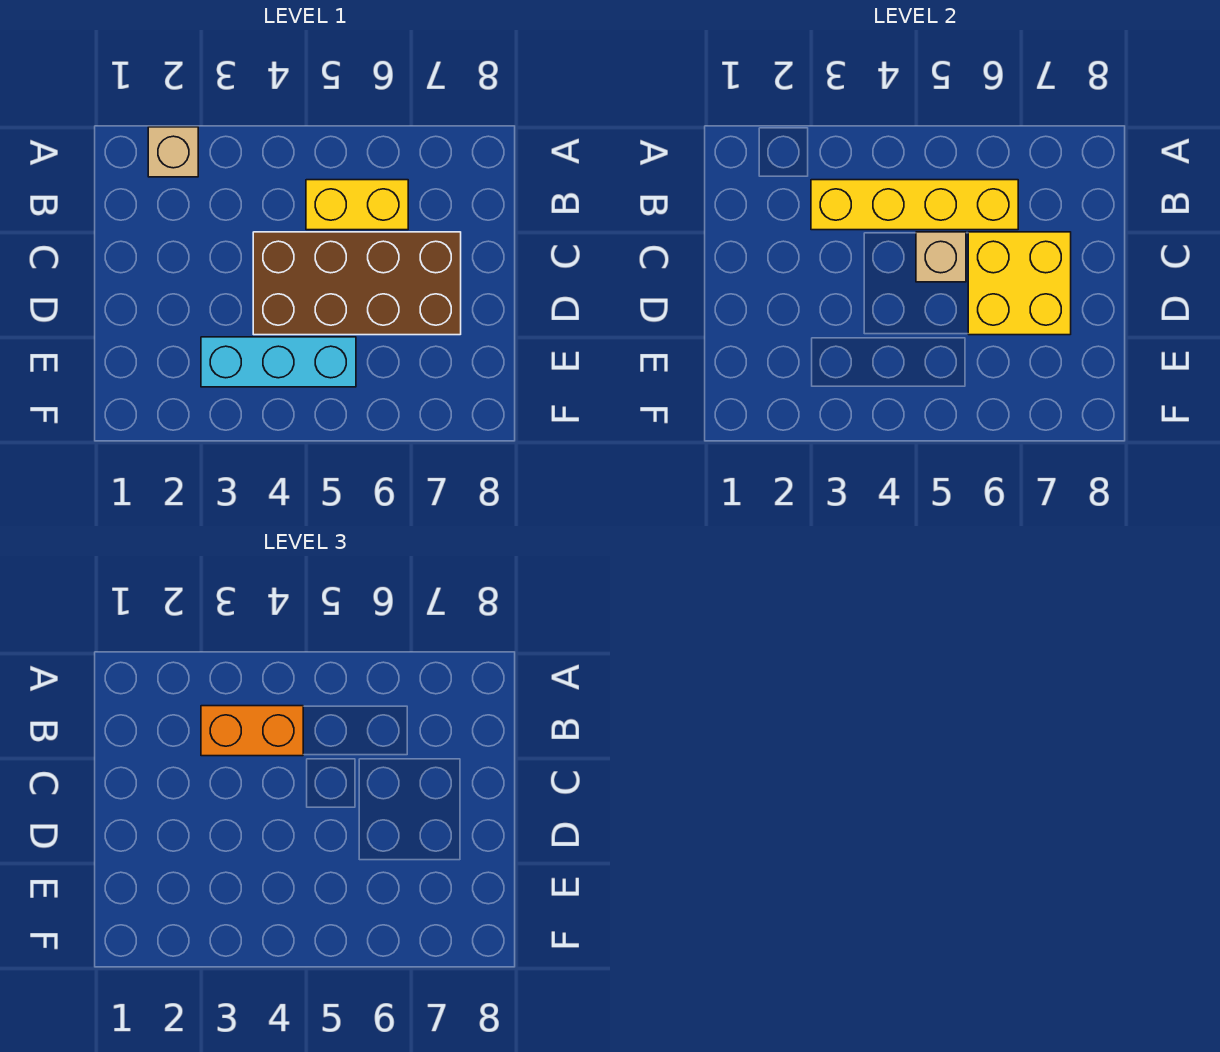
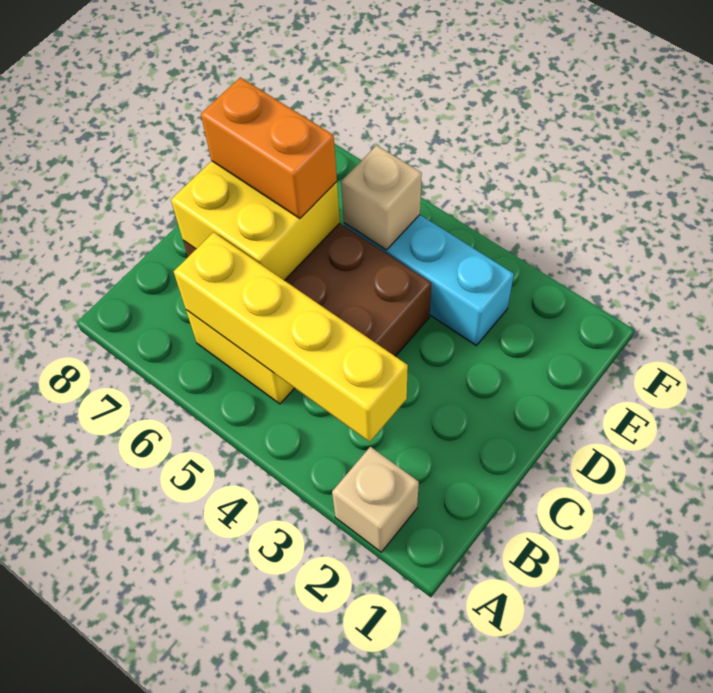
orange brick B3:B4 level 3 -> orange brick D6:D7 level 3
tan brick C5 level 2 -> tan brick E5 level 2

